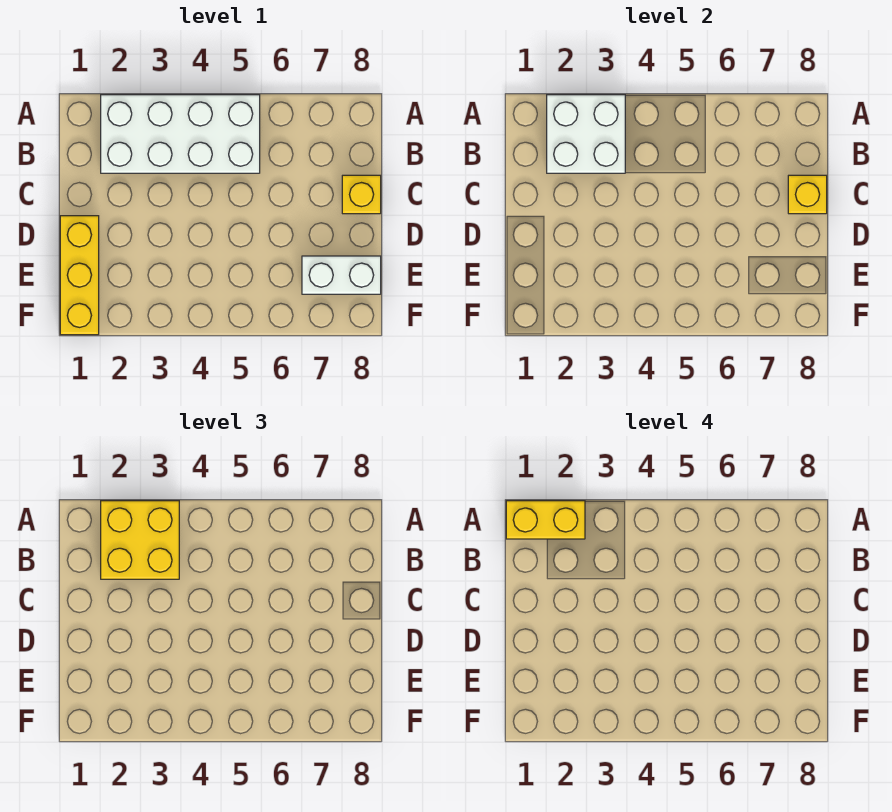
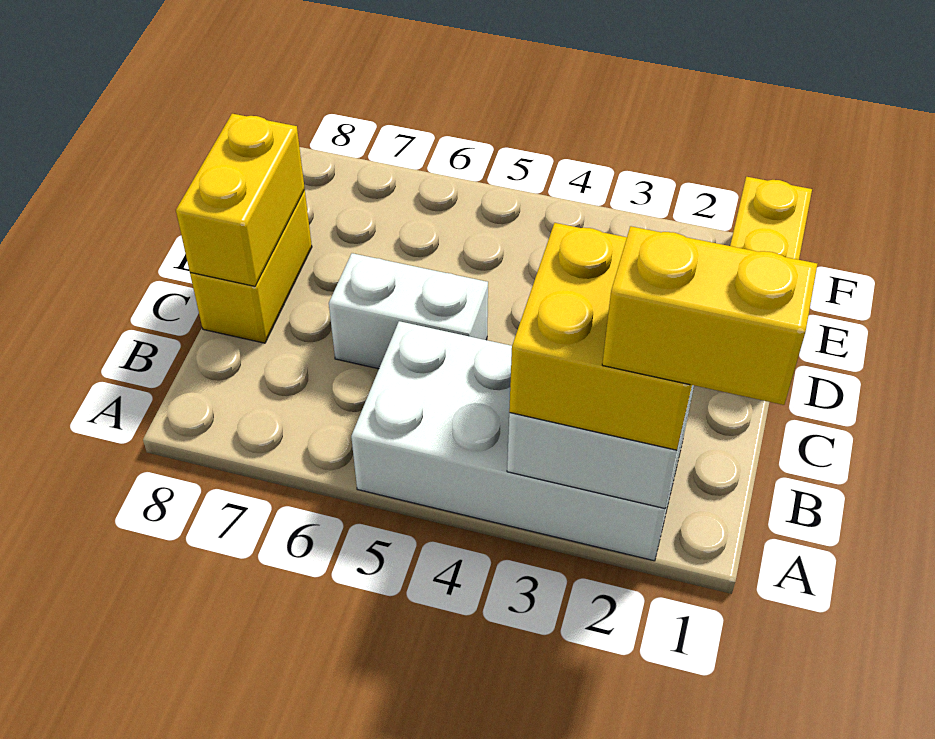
yellow brick C8 level 1 -> yellow brick C8:D8 level 1
yellow brick C8 level 2 -> yellow brick C8:D8 level 2
white brick E7:E8 level 1 -> white brick C5:C6 level 1

